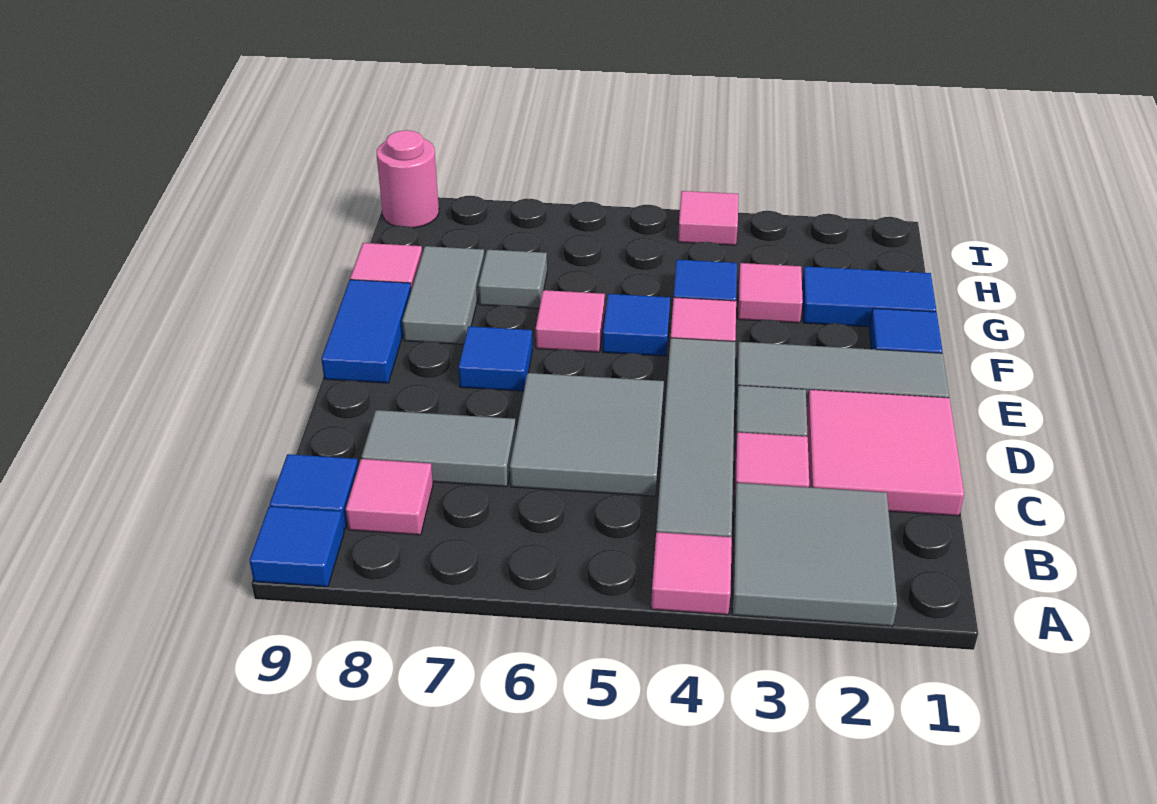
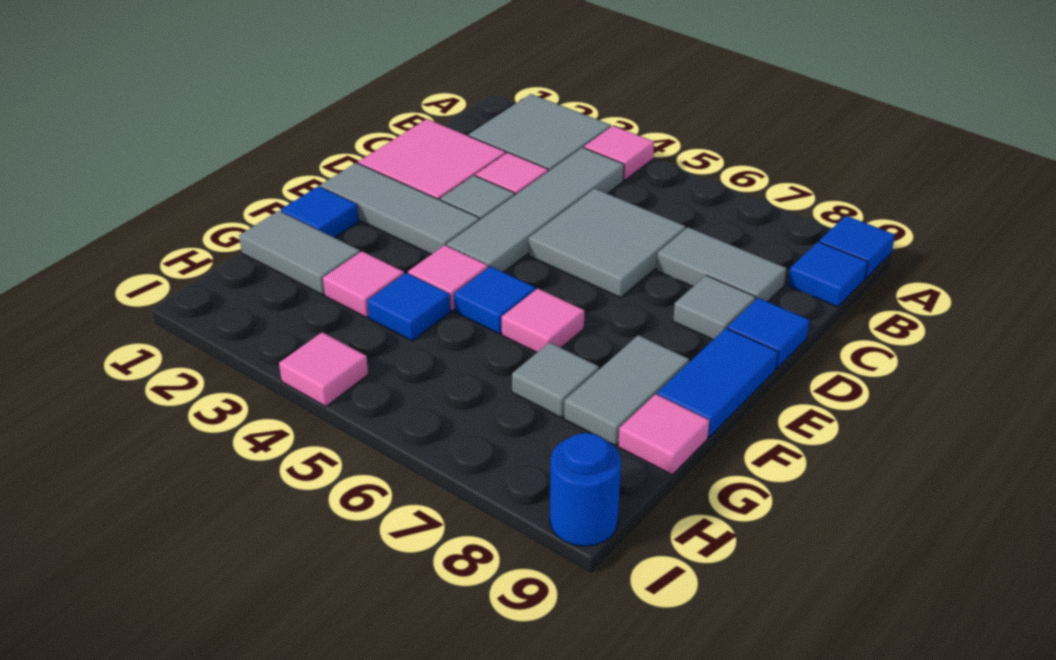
pink tile B8 level 1 -> none
none -> grey tile D8 level 1
blue tile E7 level 1 -> blue tile D9 level 1
blue tile G1:G2 level 1 -> grey tile G1:G2 level 1
pink round brick I9 level 1 -> blue round brick I9 level 1

